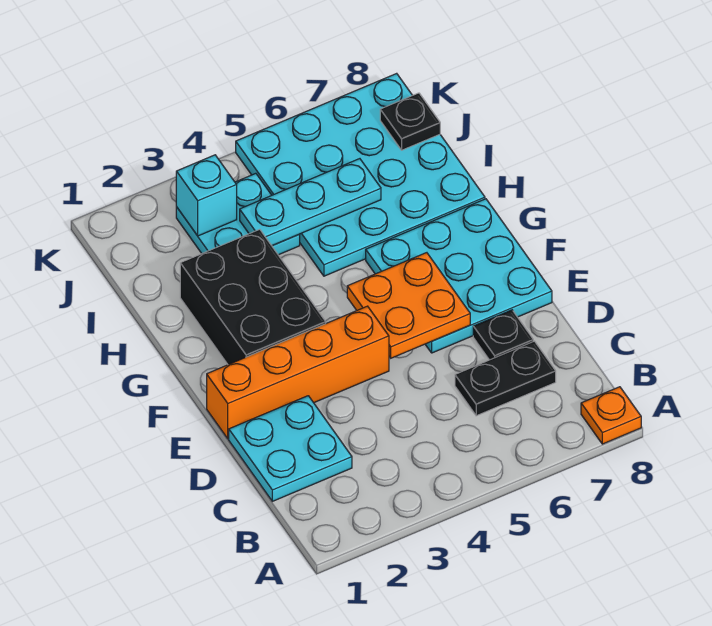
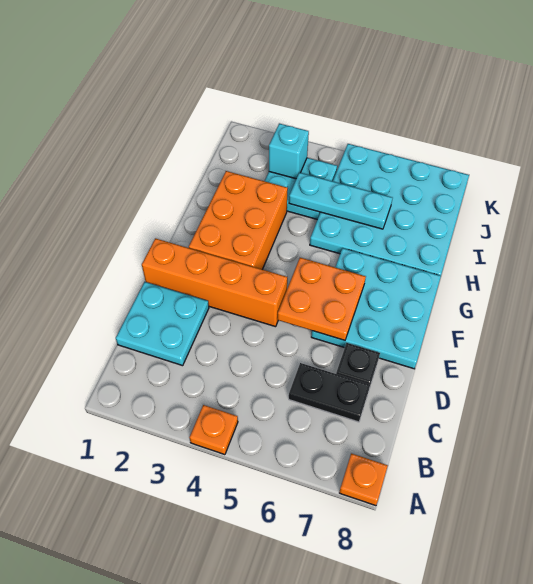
none -> orange plate A4 level 1
black brick F2:H3 level 1 -> orange brick F2:H3 level 1
black plate J8 level 2 -> none

